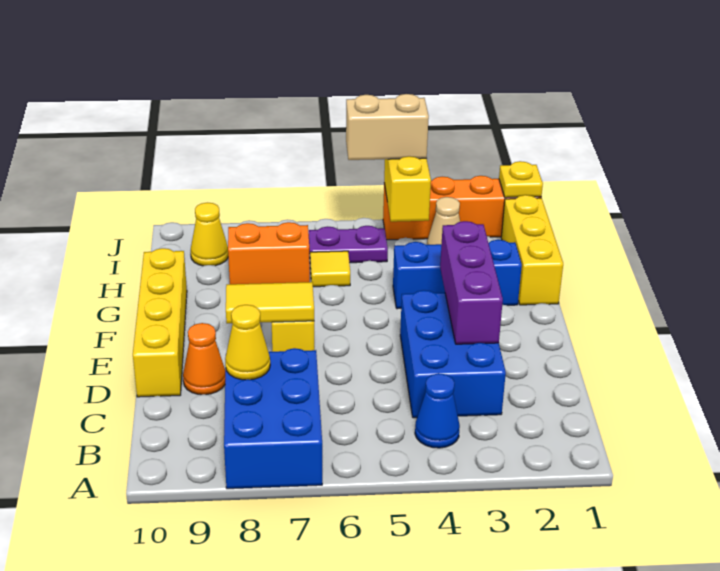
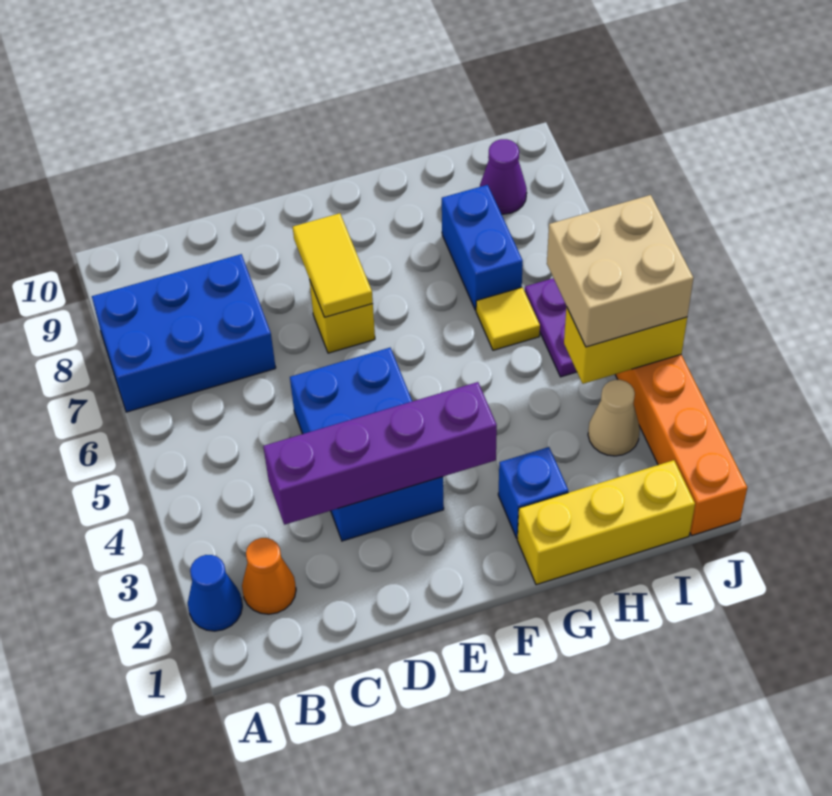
blue cone B4 level 1 -> blue cone A2 level 1
blue brick C3:E4 level 1 -> blue brick D3:E5 level 1
yellow cone C8 level 2 -> none
purple brick D3:F3 level 2 -> purple brick C3:F3 level 2
orange cone D9 level 1 -> orange cone B2 level 1
yellow brick D10:G10 level 1 -> none
blue brick G2:G4 level 1 -> blue brick G2 level 1
orange brick H7:H8 level 1 -> blue brick H7:H8 level 1
yellow cone I9 level 1 -> purple cone I9 level 1
yellow plate J1 level 2 -> none
tan brick J4:J5 level 3 -> tan brick I4:J5 level 3

